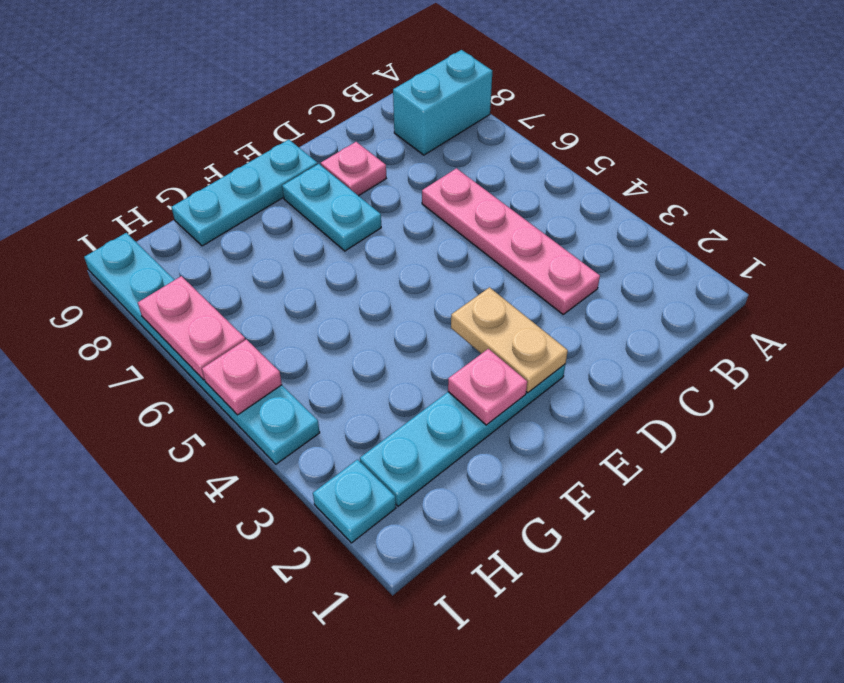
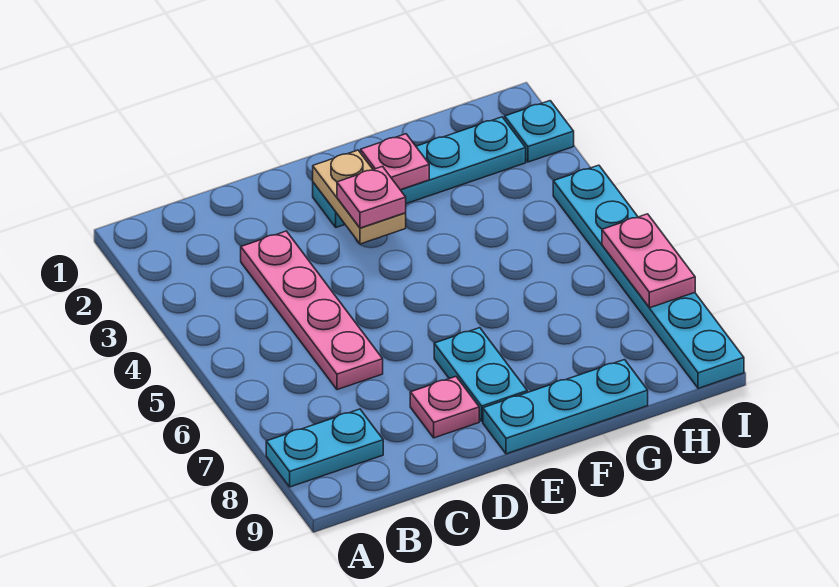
cyan brick A8:B8 level 1 -> cyan plate A8:B8 level 1
pink plate I5 level 2 -> pink plate E3 level 3

